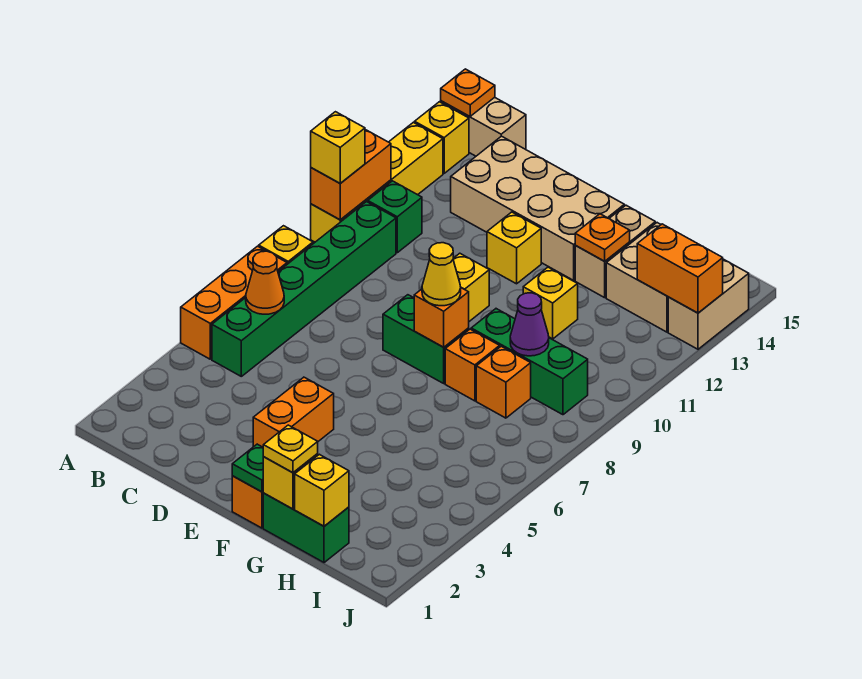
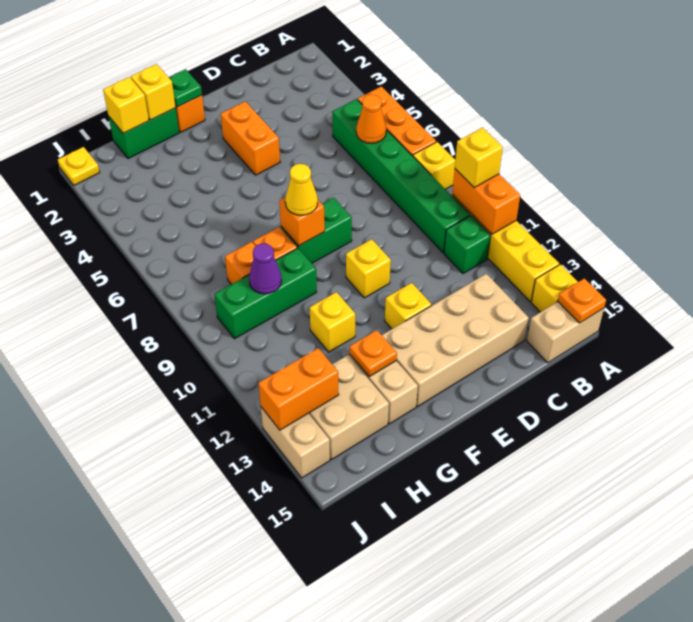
yellow plate G1 level 3 -> yellow plate J1 level 1

